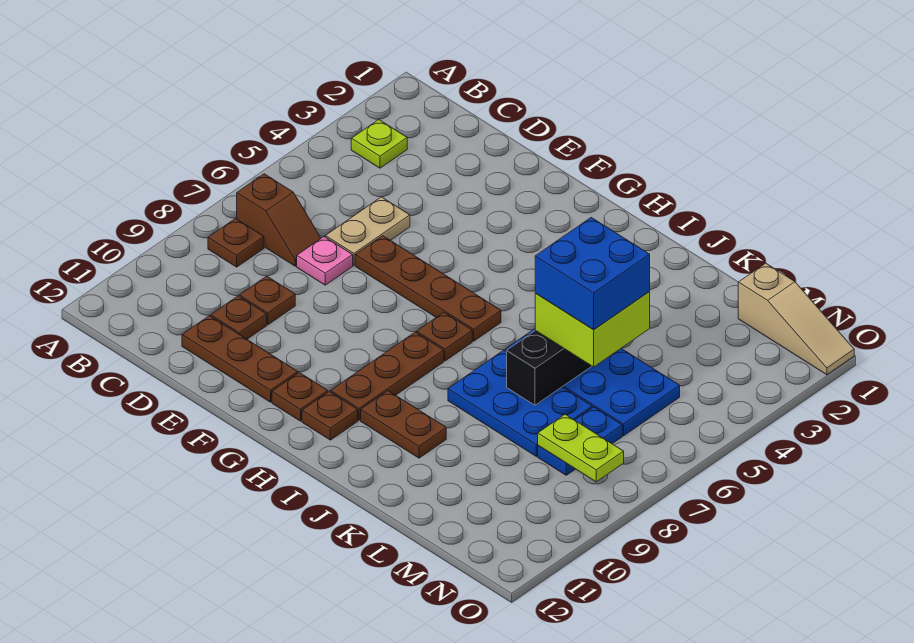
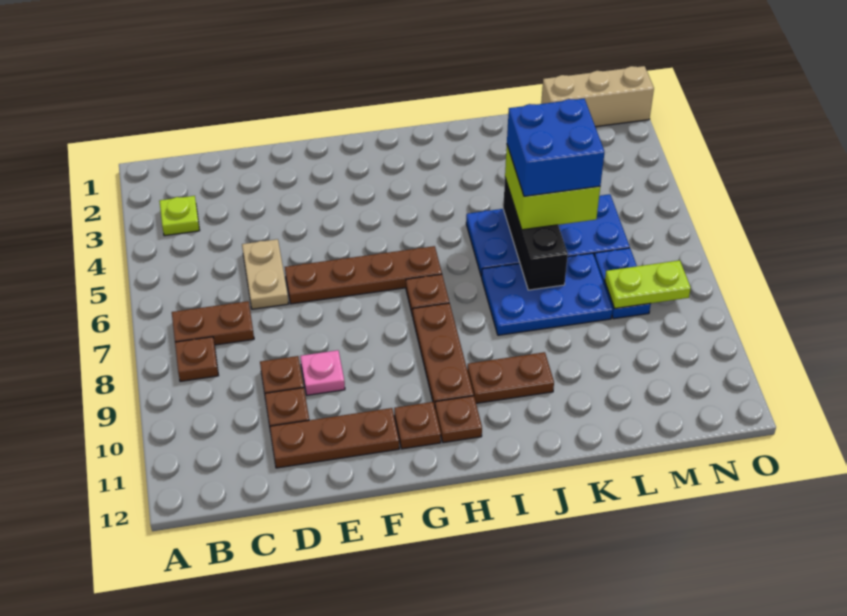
brown slope B7:C7 level 1 top B -> brown plate B7:C7 level 1
pink plate D7 level 1 -> pink plate E9 level 1
tan slope M1:O1 level 1 top M -> tan brick M1:O1 level 1

